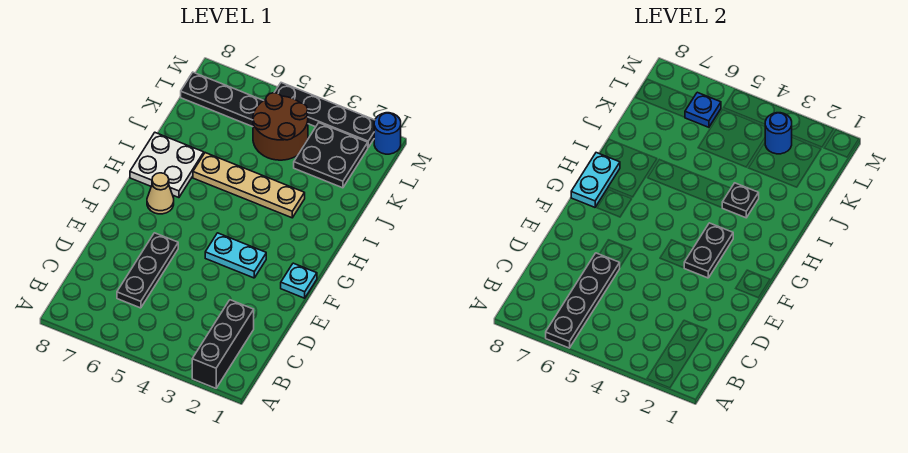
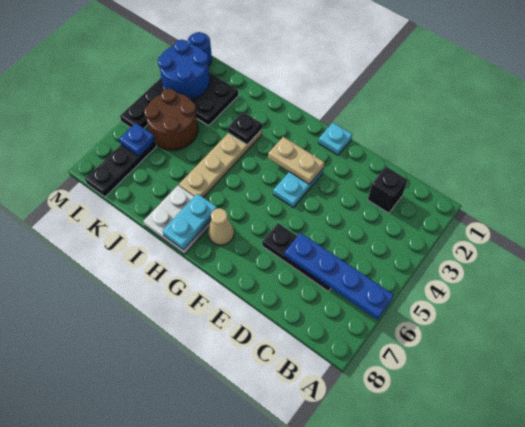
black brick A2:C2 level 1 -> black brick C2 level 1
black plate A6:D6 level 2 -> blue plate A6:D6 level 2
black plate F3:G3 level 2 -> tan plate F3:G3 level 2
cyan plate G8:H8 level 2 -> cyan plate H7:H8 level 2
blue round brick L3 level 2 -> blue round brick L2:M3 level 2

